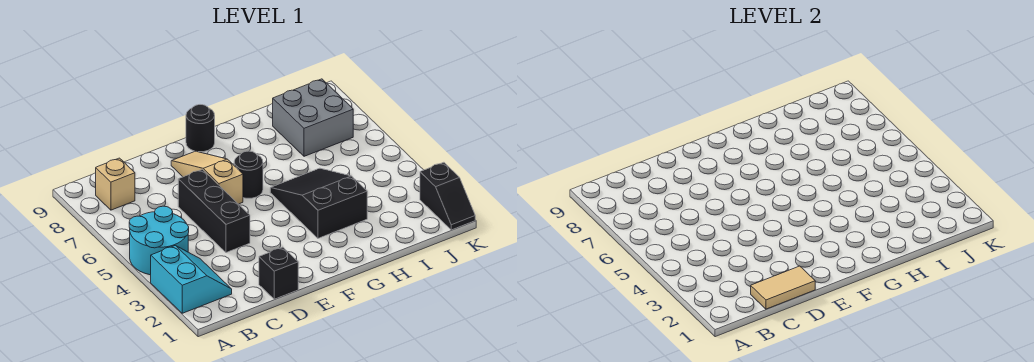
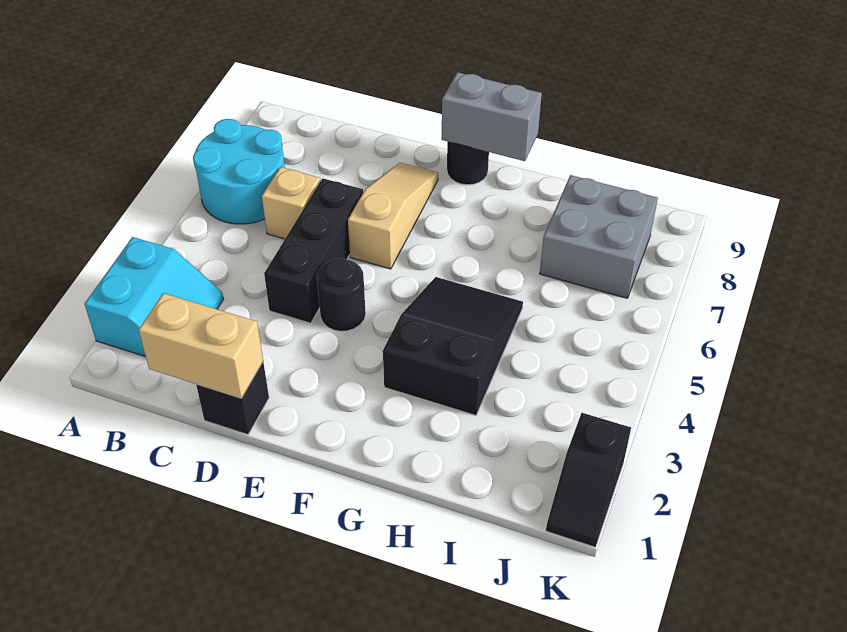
cyan round brick A4:B5 level 1 -> cyan round brick A6:B7 level 1
tan brick B8 level 1 -> tan brick C6 level 1
tan tile C1:D1 level 2 -> tan brick C1:D1 level 2
black round brick F6 level 1 -> black round brick E4 level 1
none -> grey brick F9:G9 level 2

